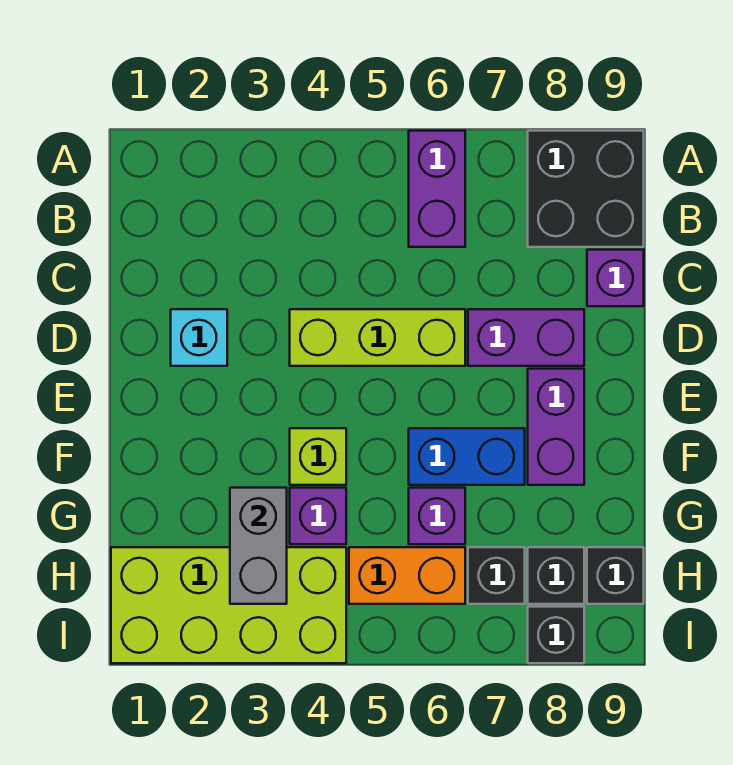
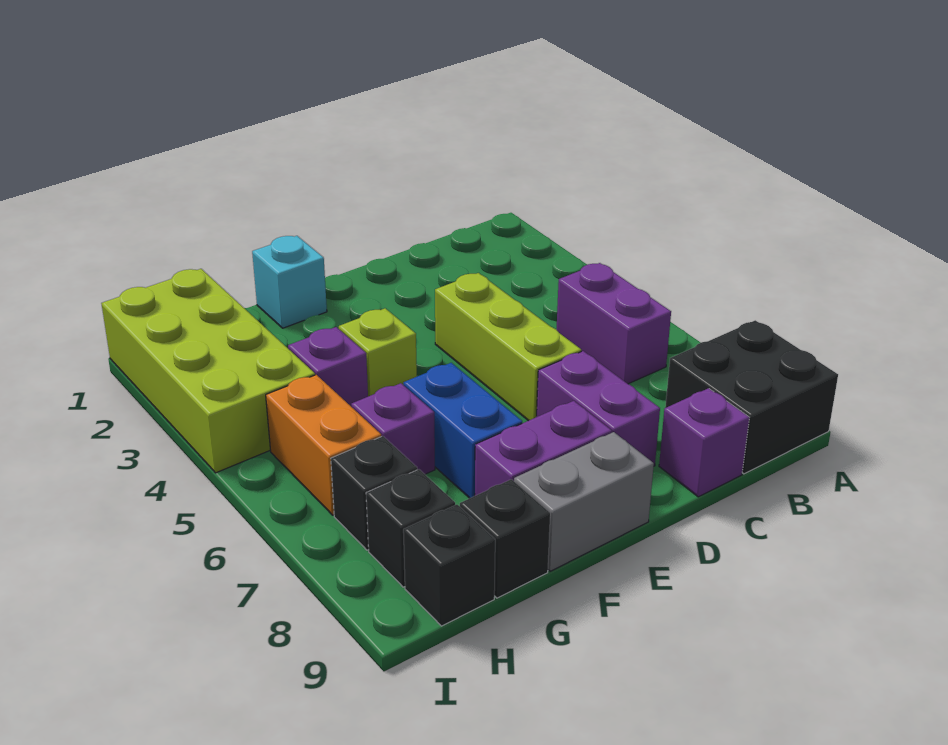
purple brick A6:B6 level 1 -> purple brick B5:B6 level 1
cyan brick D2 level 1 -> cyan brick F1 level 1
grey brick G3:H3 level 2 -> grey brick E9:F9 level 1
black brick I8 level 1 -> black brick G9 level 1

